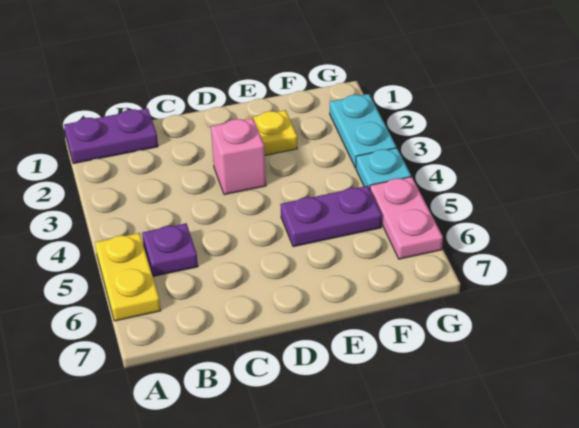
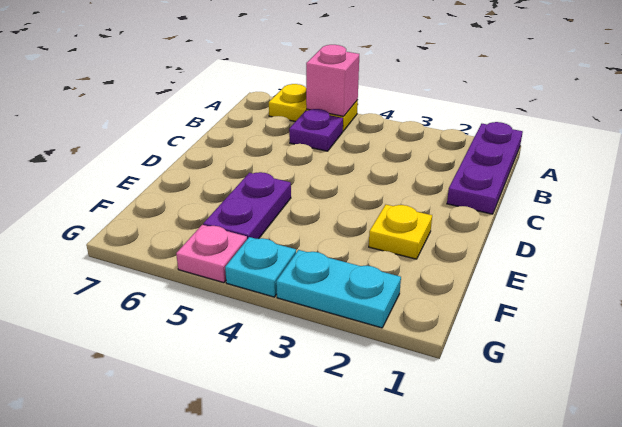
purple plate A1:B1 level 1 -> purple plate A1:C1 level 1
pink brick D3 level 1 -> pink brick A5 level 2
pink plate G5:G6 level 1 -> pink plate G5 level 1

